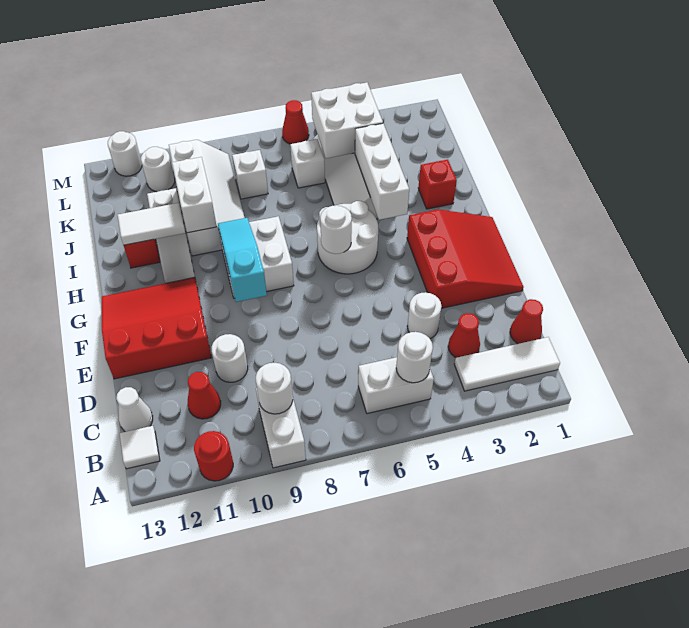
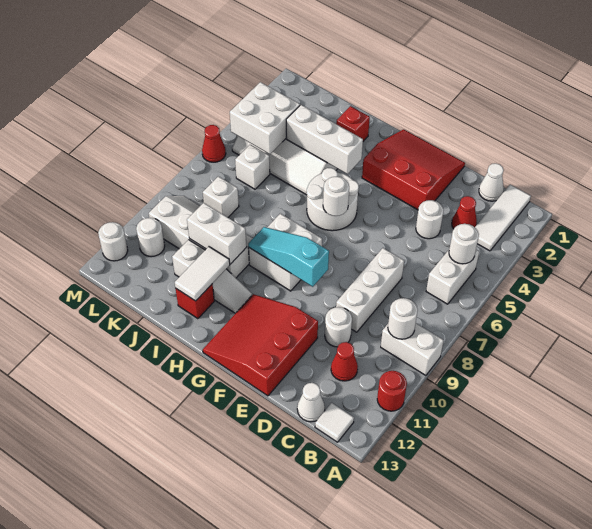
red cone C1 level 1 -> white cone C1 level 1
none -> white brick D7:D9 level 1

